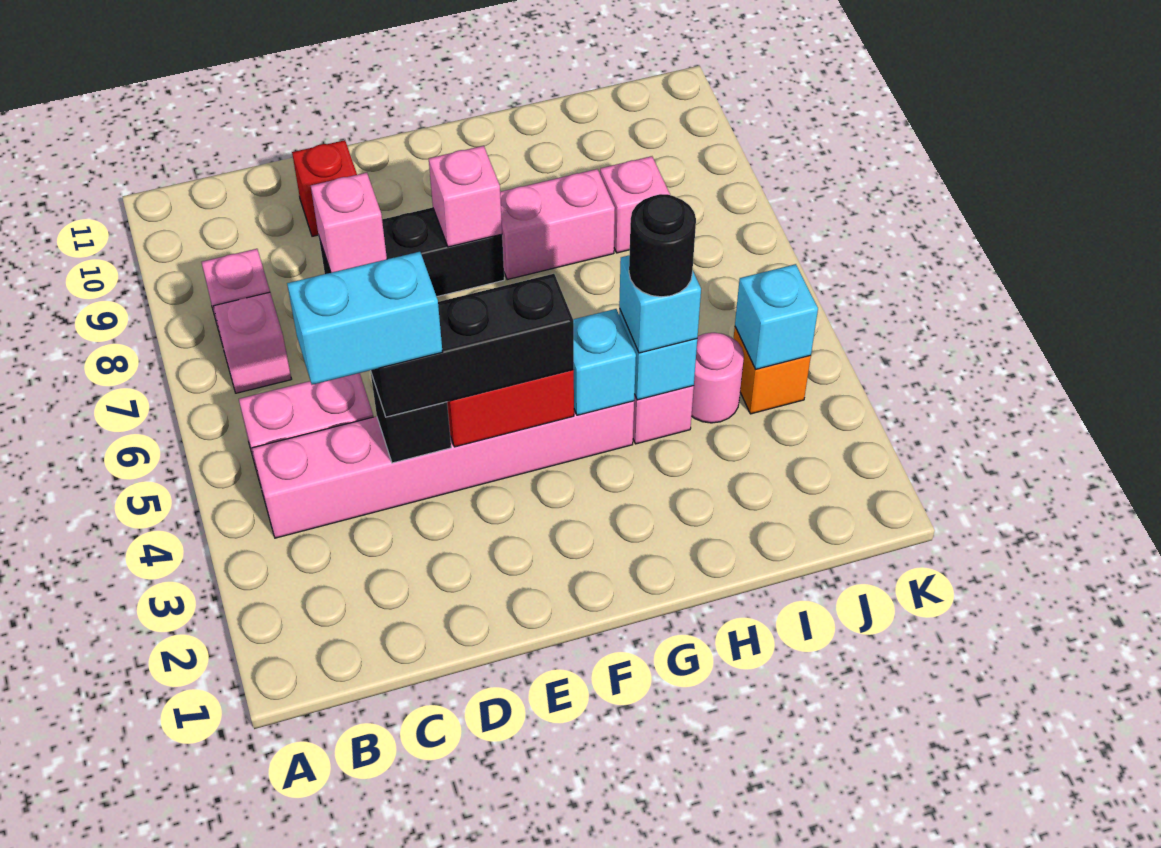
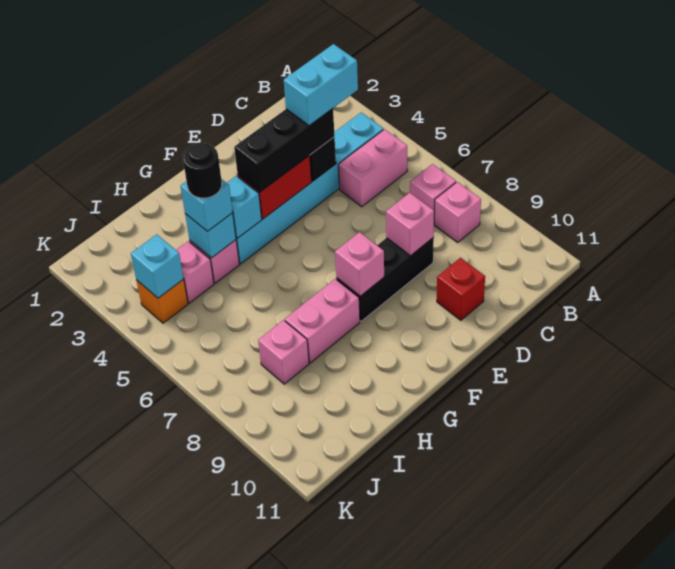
pink brick B4:G4 level 1 -> cyan brick B4:G4 level 1
pink round brick I4 level 1 -> pink brick I4 level 1

